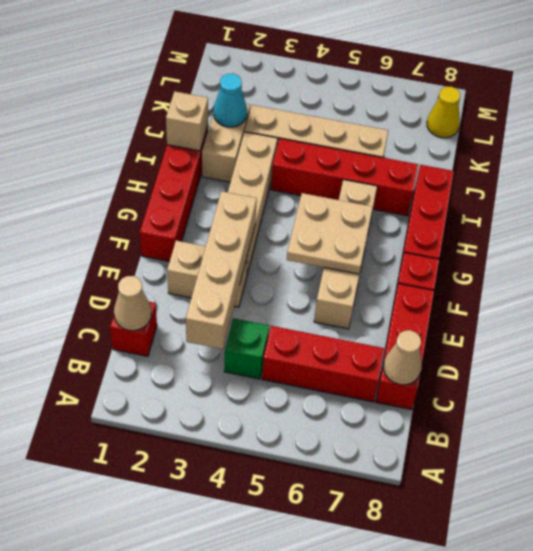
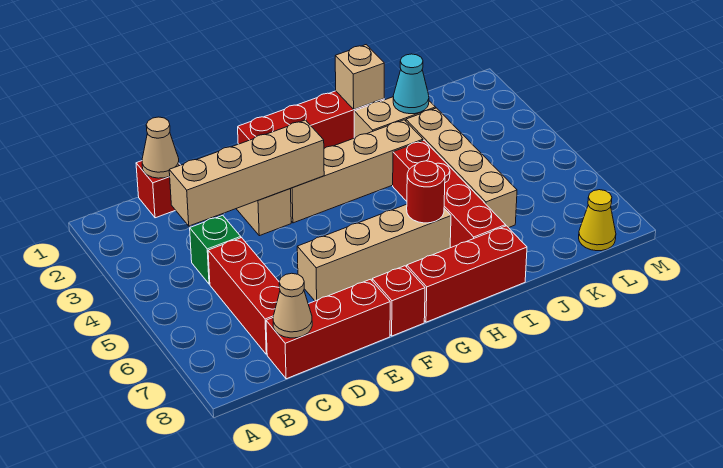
tan plate F5:G6 level 2 -> none
none -> red round brick H6 level 2

